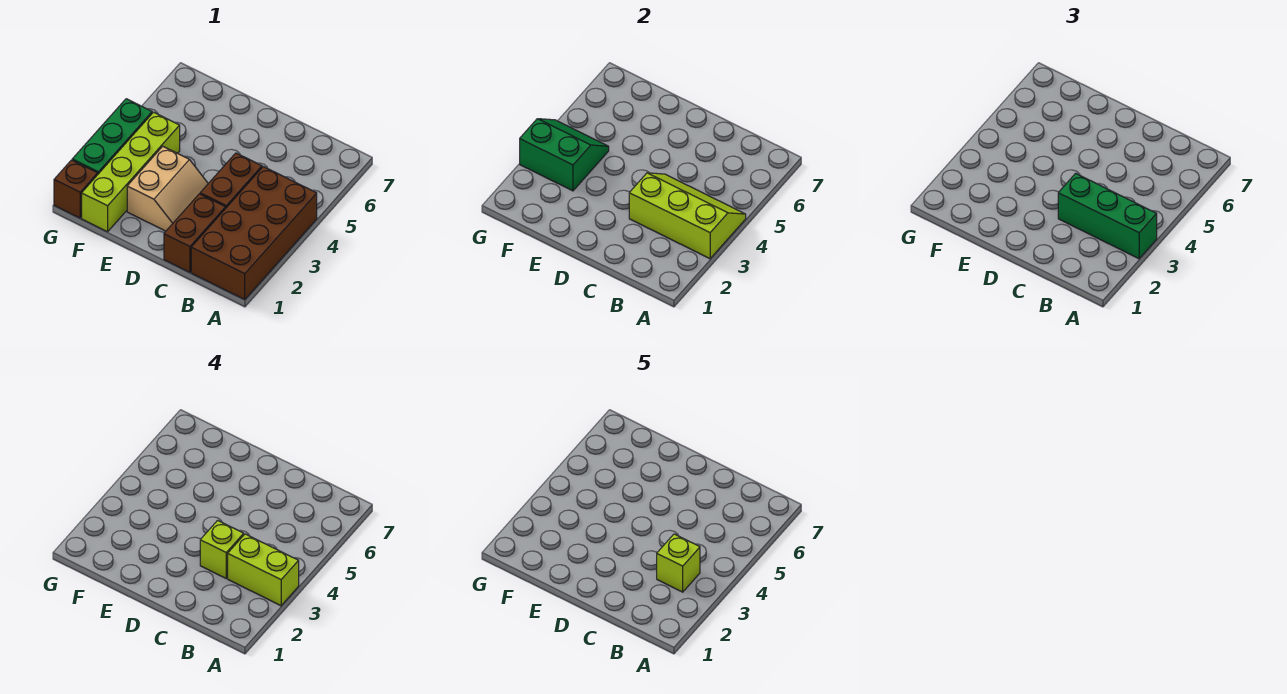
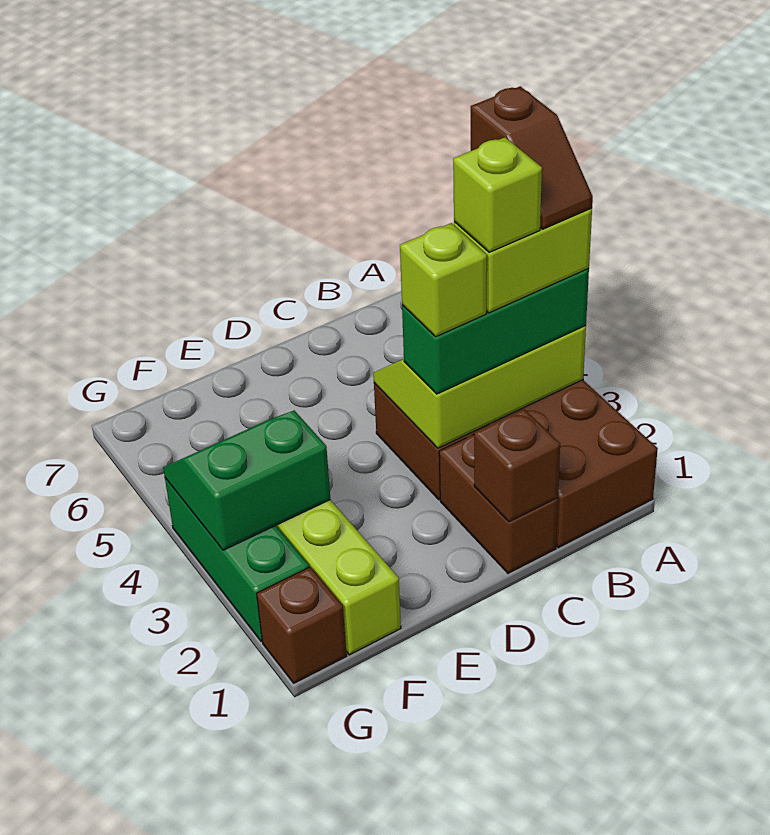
none -> brown slope A3:A4 level 5 top 4
none -> brown brick C1 level 2
tan slope D2:E3 level 1 top E -> none

